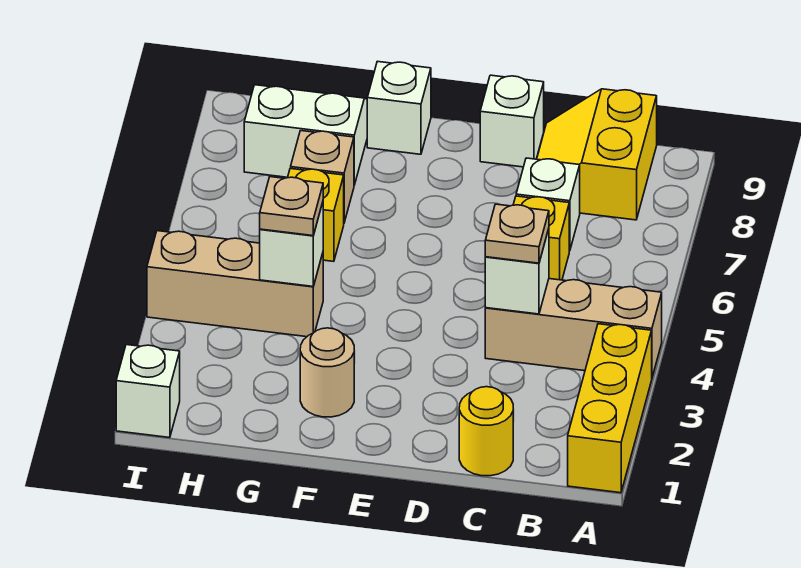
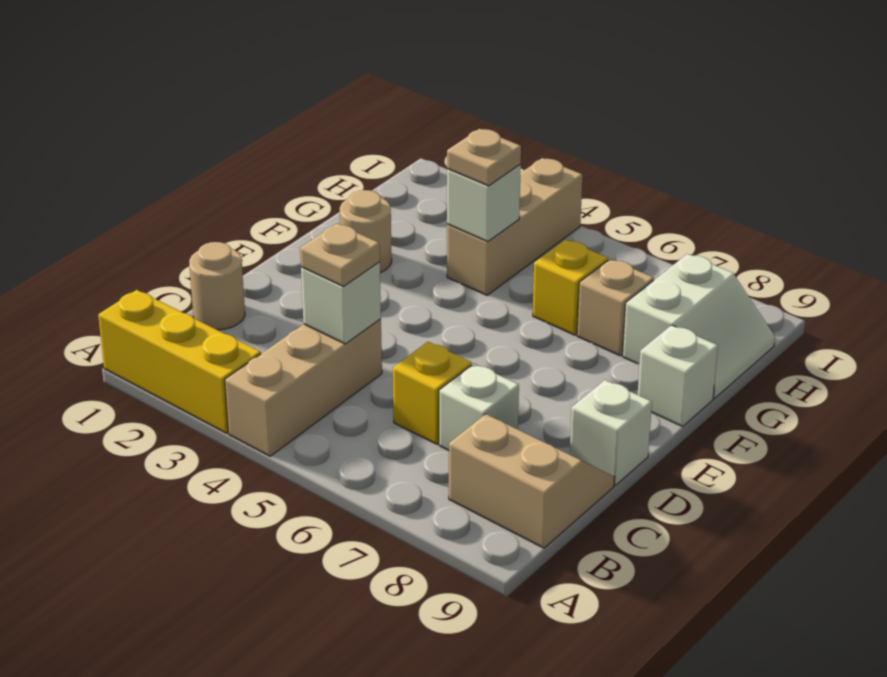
yellow slope B8:C9 level 1 top B -> tan slope B8:C9 level 1 top B
yellow round brick C1 level 1 -> tan round brick C1 level 1
white brick I1 level 1 -> none

